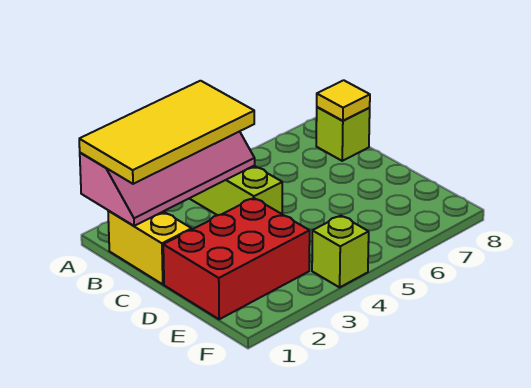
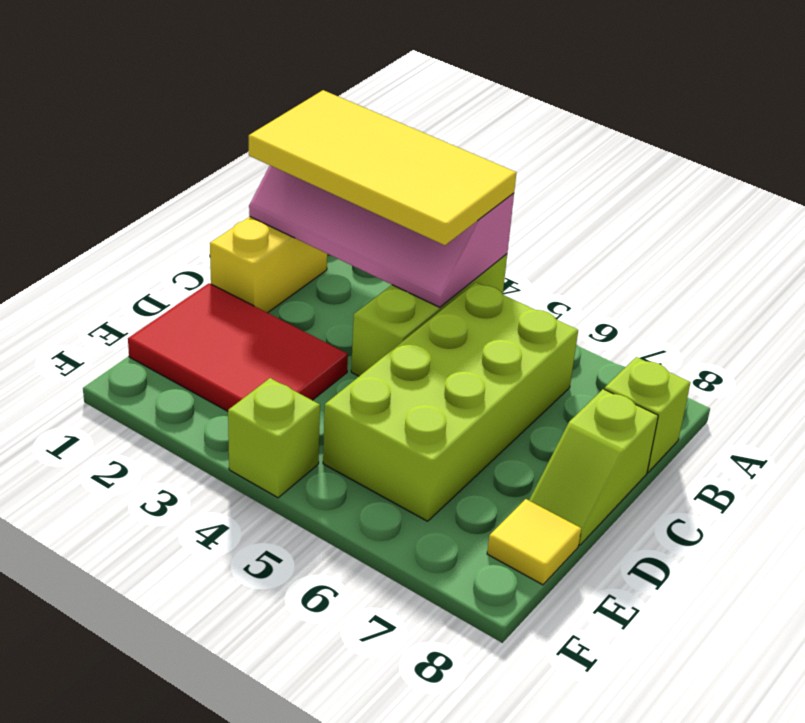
none -> lime brick B5:E6 level 1
yellow tile B8 level 2 -> yellow tile E8 level 1
none -> lime slope C8:D8 level 1 top C
red brick D1:E3 level 1 -> red tile D1:E3 level 1

